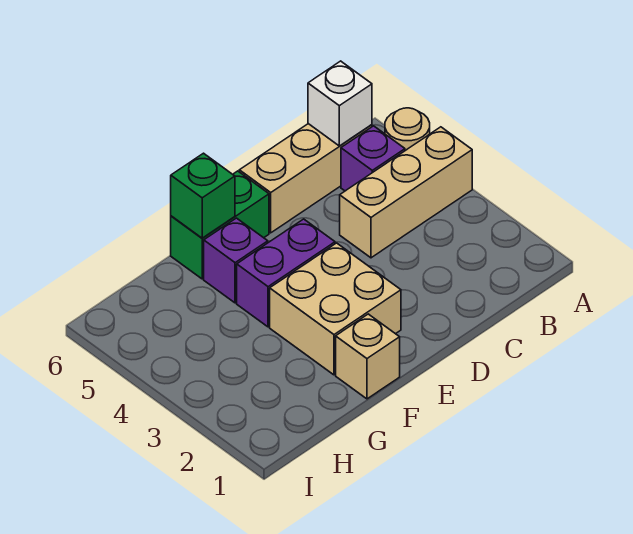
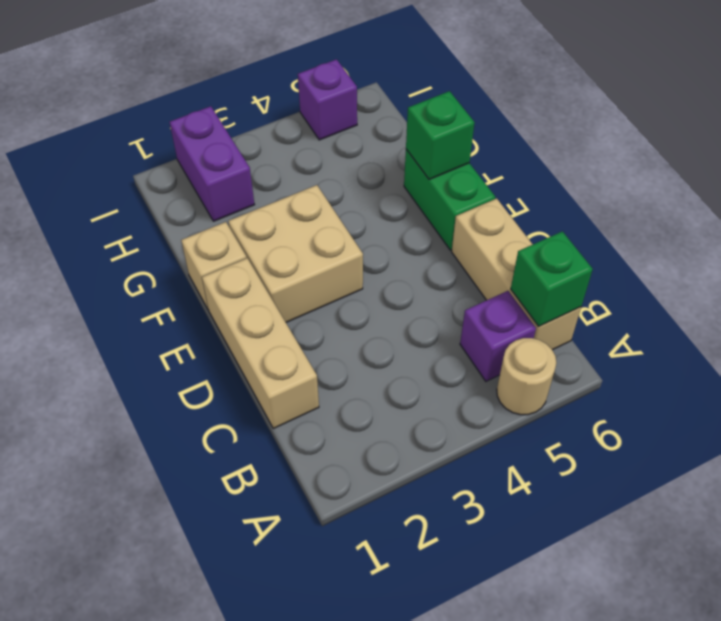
tan brick A4:C4 level 1 -> tan brick C1:E1 level 1
white brick B6 level 2 -> green brick B6 level 2
purple brick E4:F4 level 1 -> purple brick H2:I2 level 1
purple brick F5 level 1 -> purple brick I5 level 1

